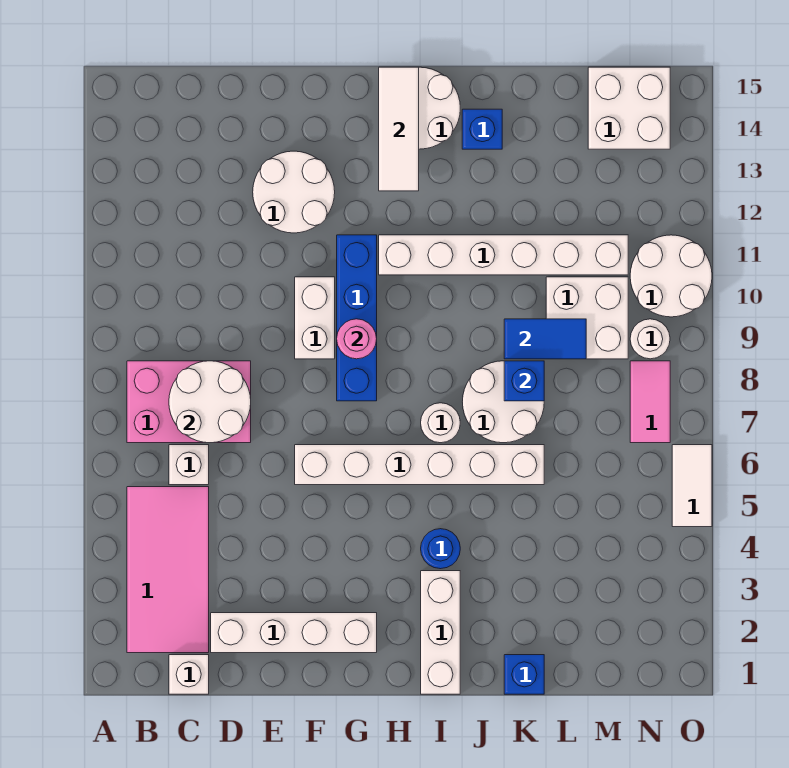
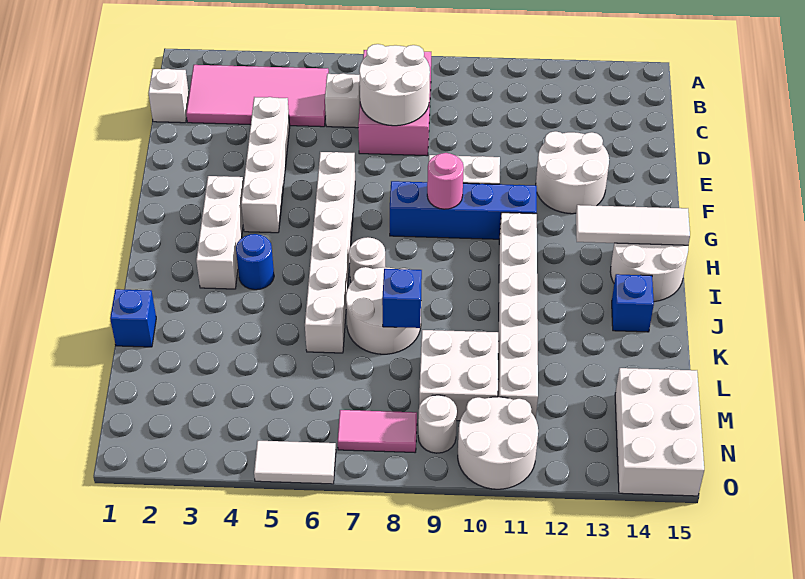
white brick D2:G2 level 1 -> white brick D4:G4 level 1
white brick I1:I3 level 1 -> white brick G3:I3 level 1
blue tile K9:L9 level 2 -> none
white brick M14:N15 level 1 -> white brick M14:O15 level 1

